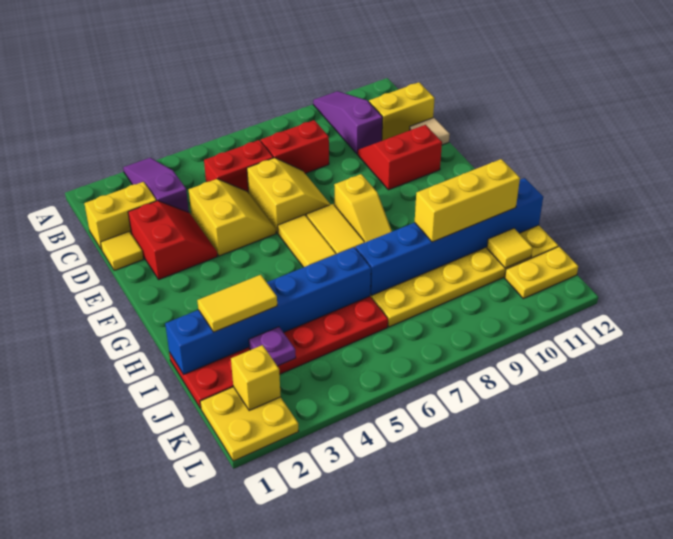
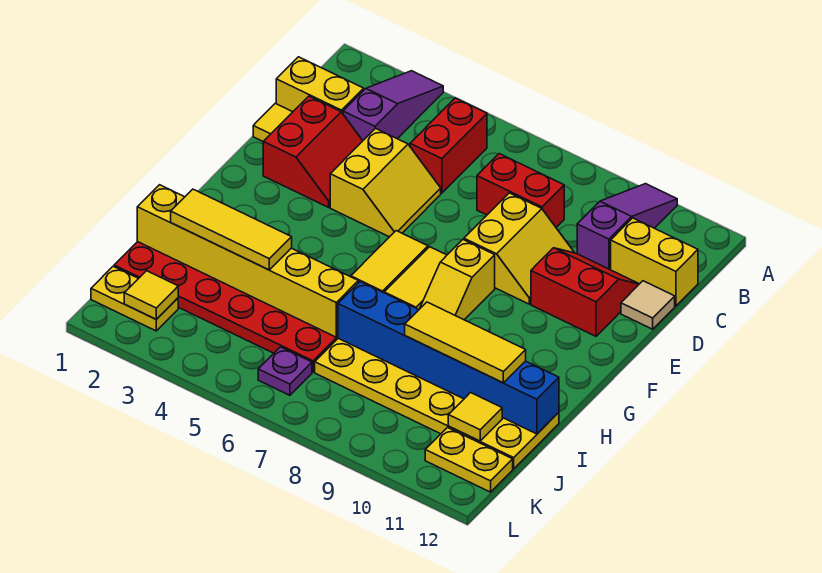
red brick C5:C6 level 1 -> red brick B5:C5 level 1
yellow slope D6:E7 level 1 top 6 -> yellow slope D8:E9 level 1 top 8
blue brick I1:I6 level 2 -> yellow brick I1:I6 level 2
yellow tile I2:I3 level 3 -> yellow tile I2:I4 level 3
yellow brick I9:I11 level 3 -> yellow tile I9:I11 level 3
purple plate J3 level 2 -> purple plate K6 level 1
yellow plate K1:L2 level 1 -> yellow plate K1:K2 level 1
yellow brick K2 level 2 -> yellow tile K2 level 2

